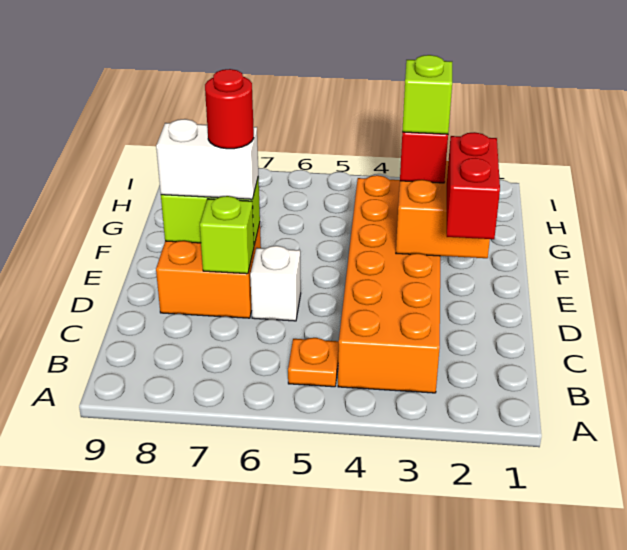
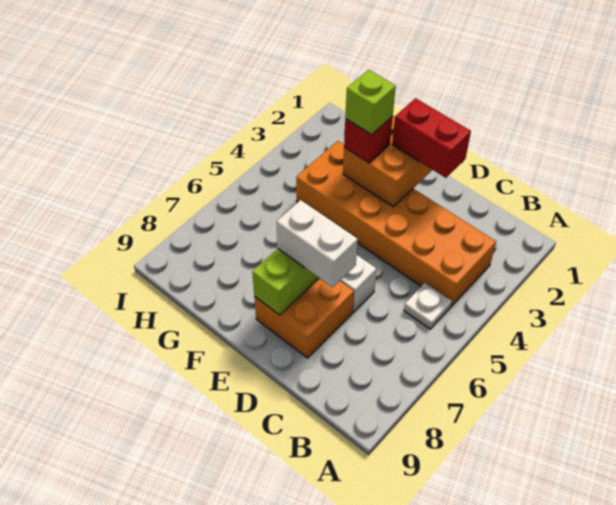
orange plate B5 level 1 -> white plate B5 level 1
lime brick D7 level 2 -> none
white brick E7:E8 level 3 -> white brick D7:E7 level 3
red round brick E7 level 4 -> none

